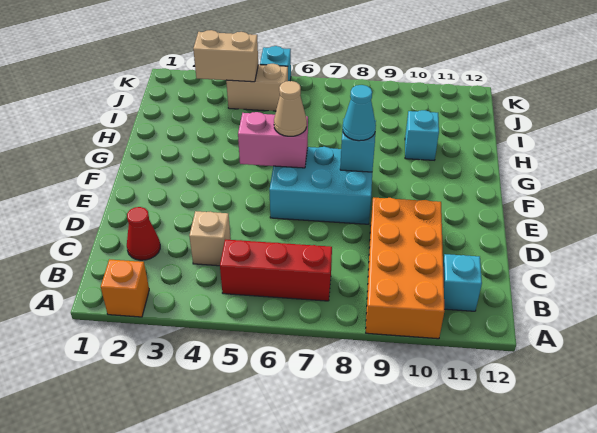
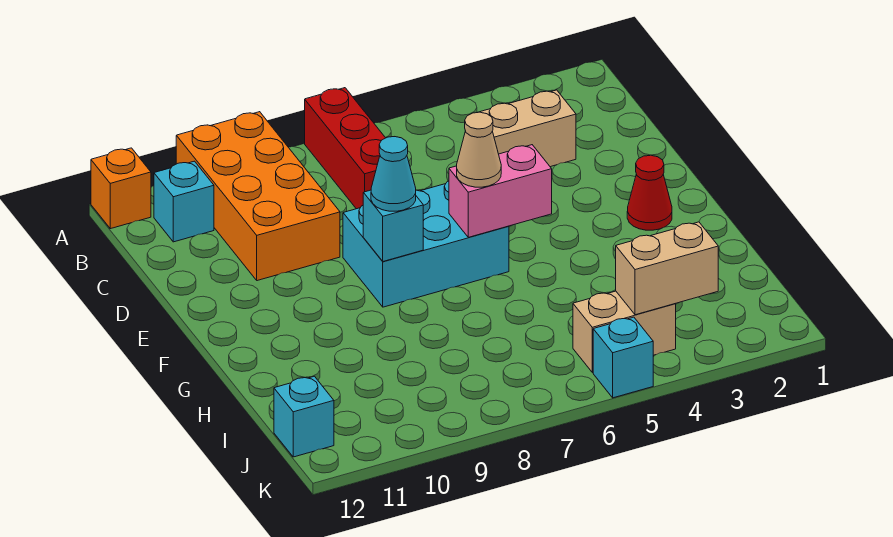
orange brick A2 level 1 -> orange brick A12 level 1
red brick B5:B7 level 1 -> red brick A7:C7 level 1
red cone C2 level 1 -> red cone F2 level 1
tan brick C4 level 1 -> tan brick C3:C4 level 1
cyan brick H10 level 1 -> cyan brick J12 level 1

